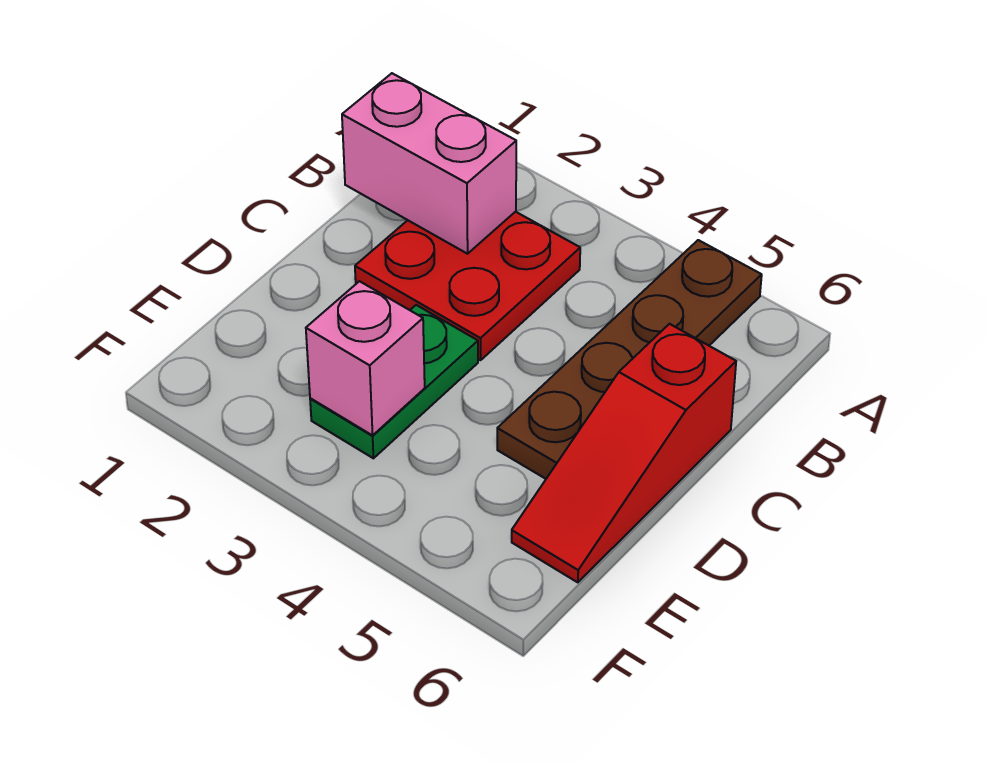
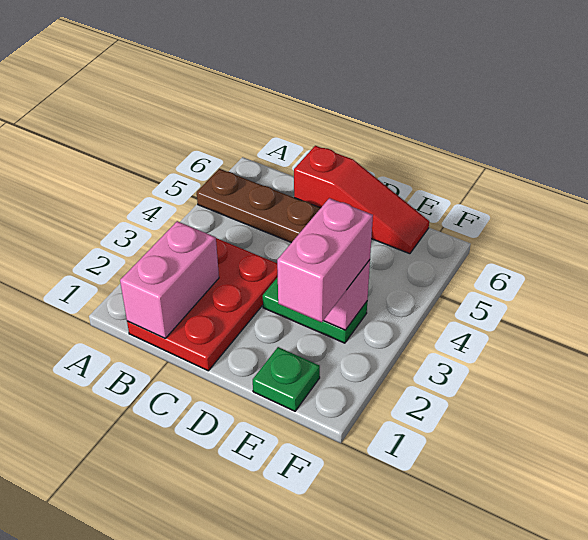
red plate B2:C3 level 1 -> red plate B1:C3 level 1
none -> green plate E1 level 1
none -> pink brick E2:E3 level 3

